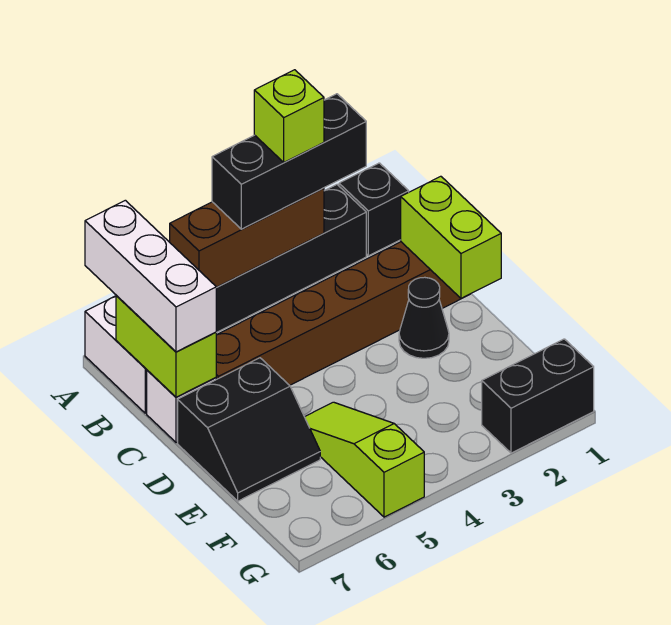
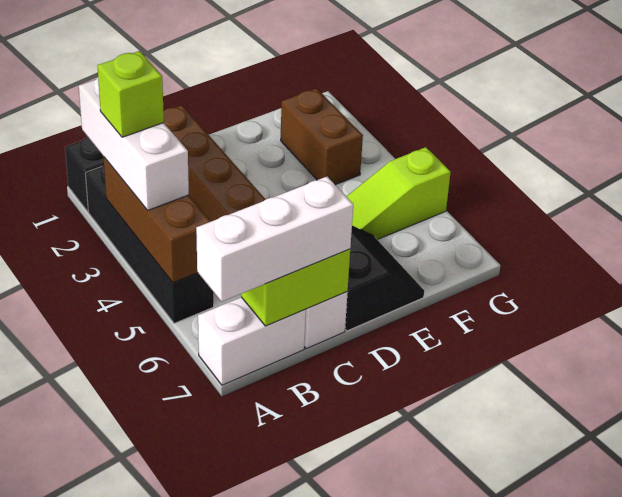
black brick A2:A4 level 3 -> white brick A2:A4 level 3
lime brick C1:D1 level 2 -> none
black cone D2 level 1 -> none
none -> brown brick F2:F3 level 1
black brick G1:G2 level 1 -> none

